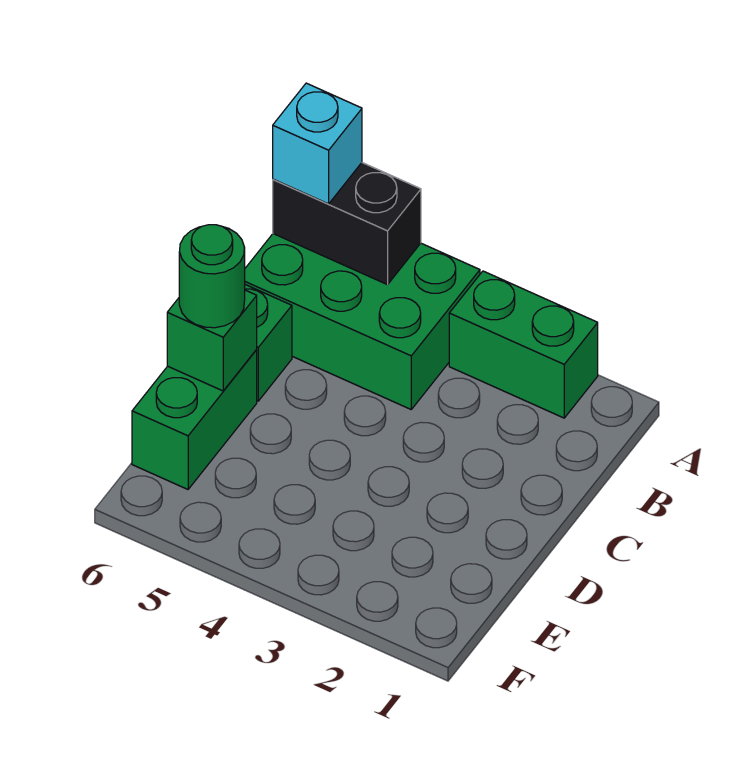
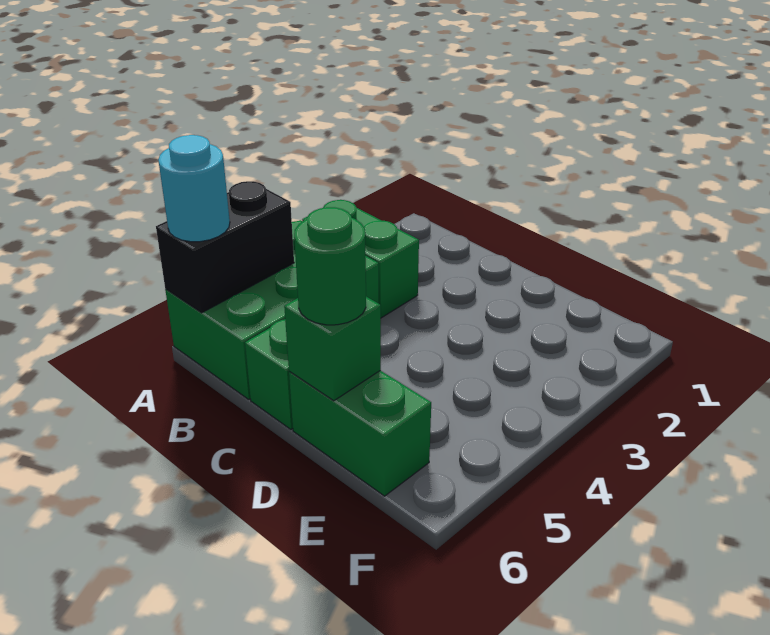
green brick A2:A3 level 1 -> green brick A3:B3 level 1
cyan brick A6 level 3 -> cyan round brick A6 level 3

